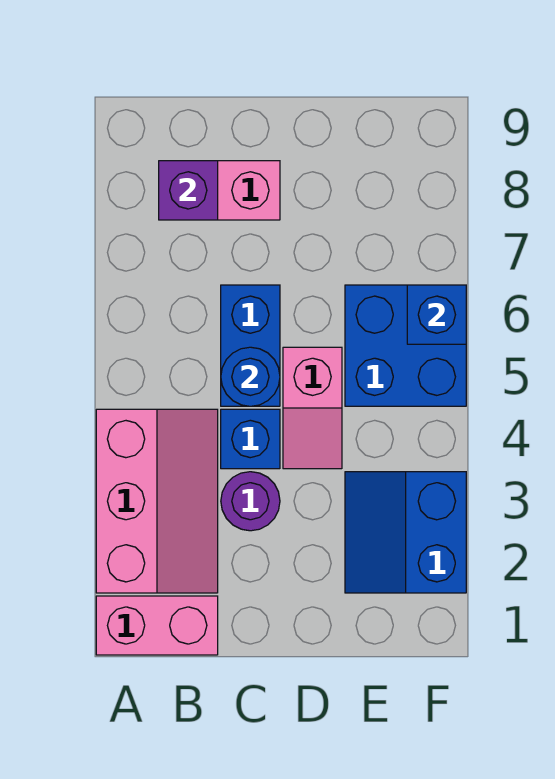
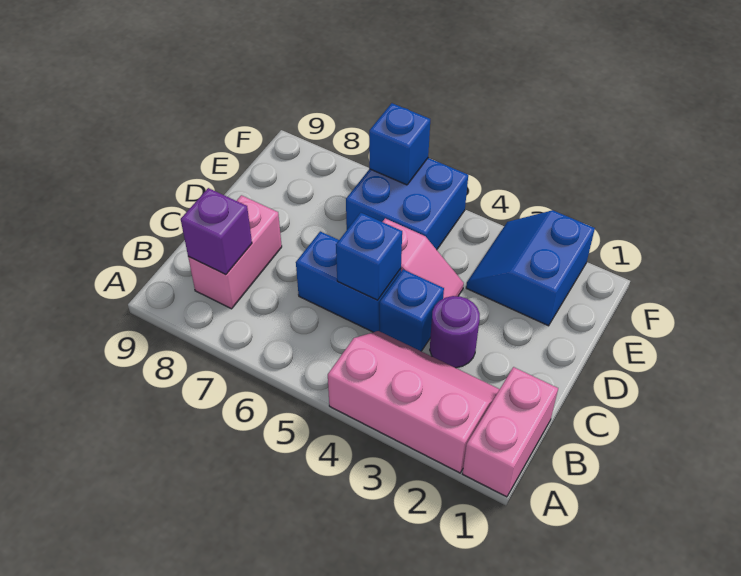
blue round brick C5 level 2 -> blue brick C5 level 2
blue slope E2:F3 level 1 top F -> blue slope E2:F3 level 1 top 2

